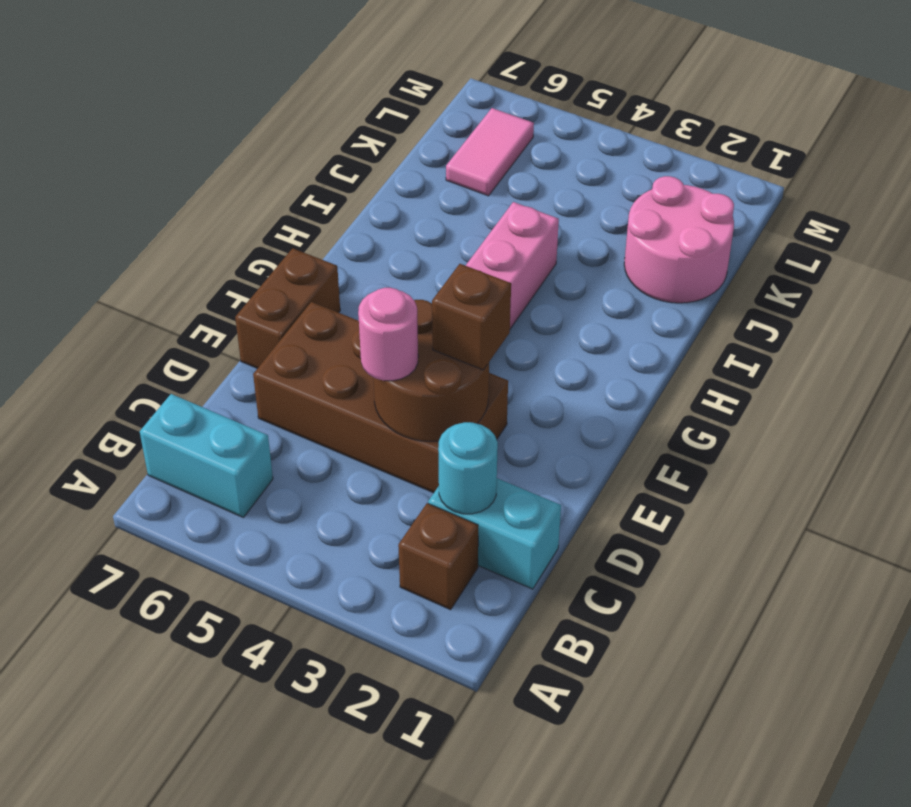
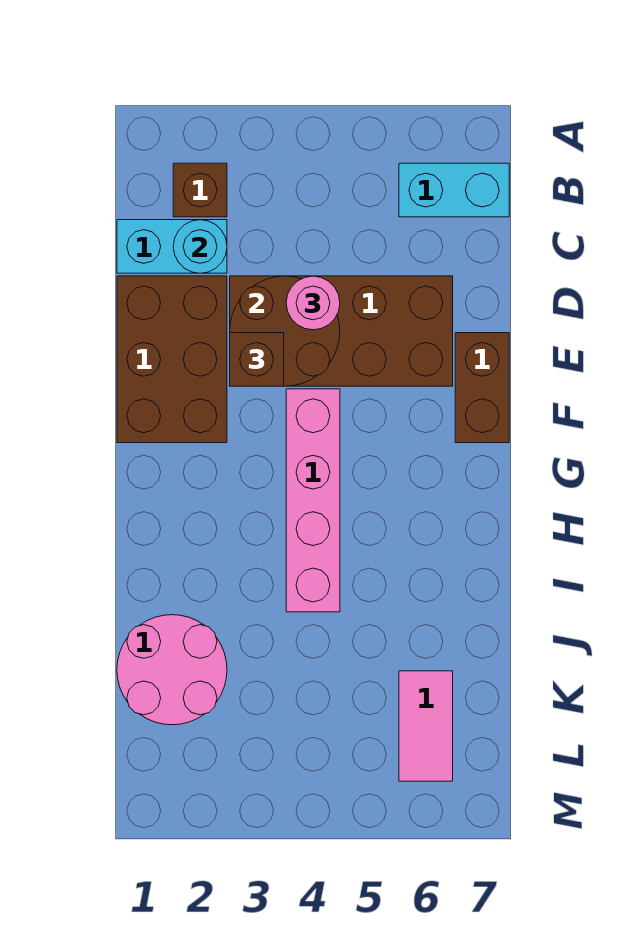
none -> brown brick D1:F2 level 1

